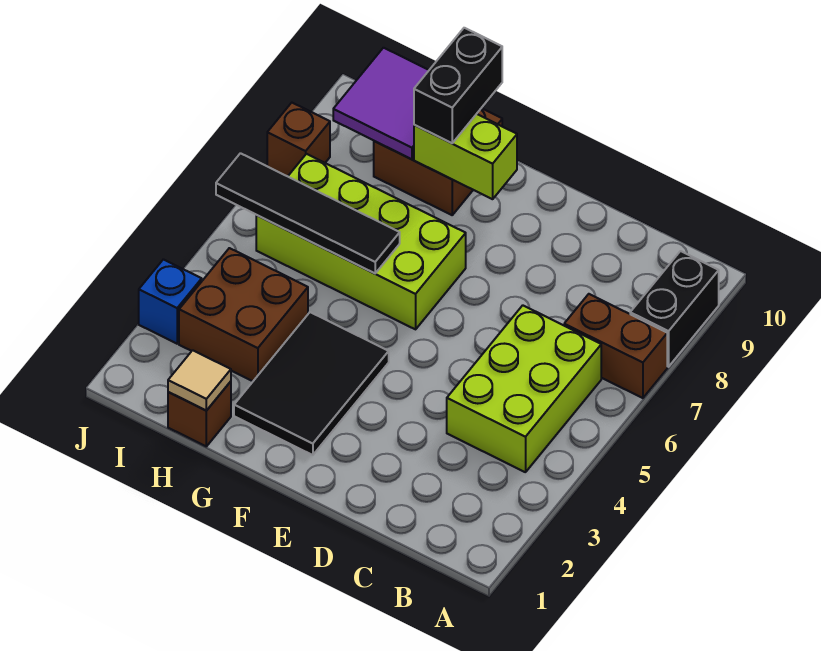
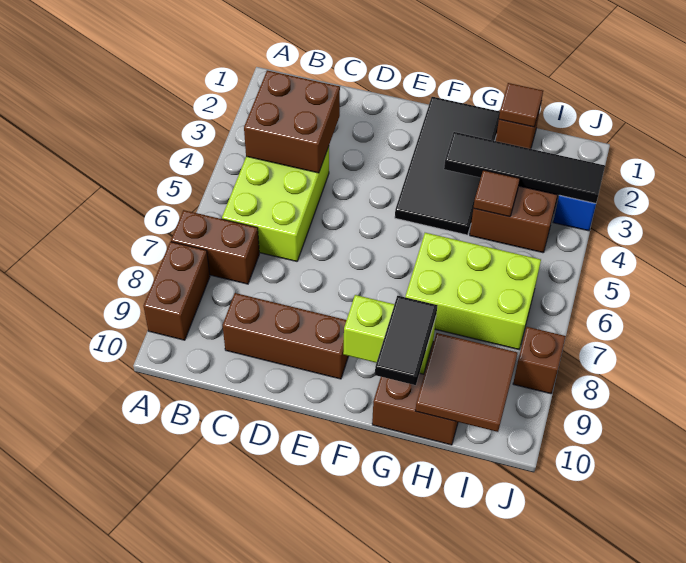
black brick A8:A9 level 1 -> brown brick A8:A9 level 1
none -> brown brick B3:C4 level 2
none -> brown brick C9:E9 level 1
black tile F2:G4 level 1 -> black tile F1:G4 level 1
lime brick F6:I7 level 1 -> lime brick G6:I7 level 1
black tile G6:J6 level 2 -> black tile G3:J3 level 2
black brick G9:G10 level 3 -> black tile G9:G10 level 3
tan tile H1 level 2 -> brown tile H1 level 2
none -> brown tile H4 level 2
purple tile H9:I10 level 2 -> brown tile H9:I10 level 2

